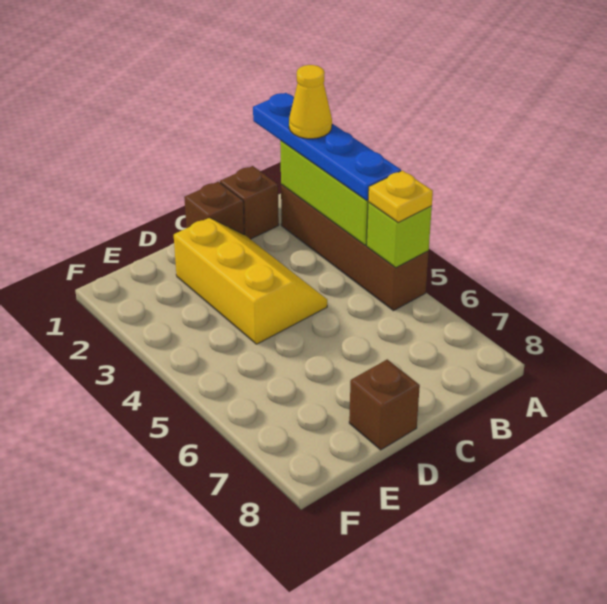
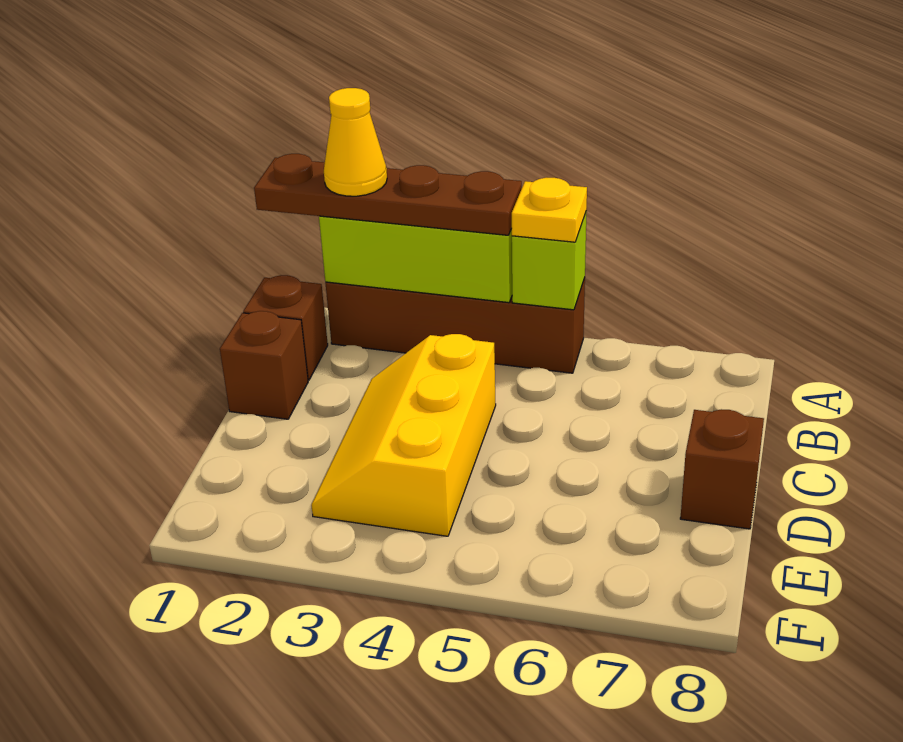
blue plate A1:A4 level 3 -> brown plate A1:A4 level 3
yellow slope C2:D4 level 1 top D -> yellow slope C3:E4 level 1 top 4

